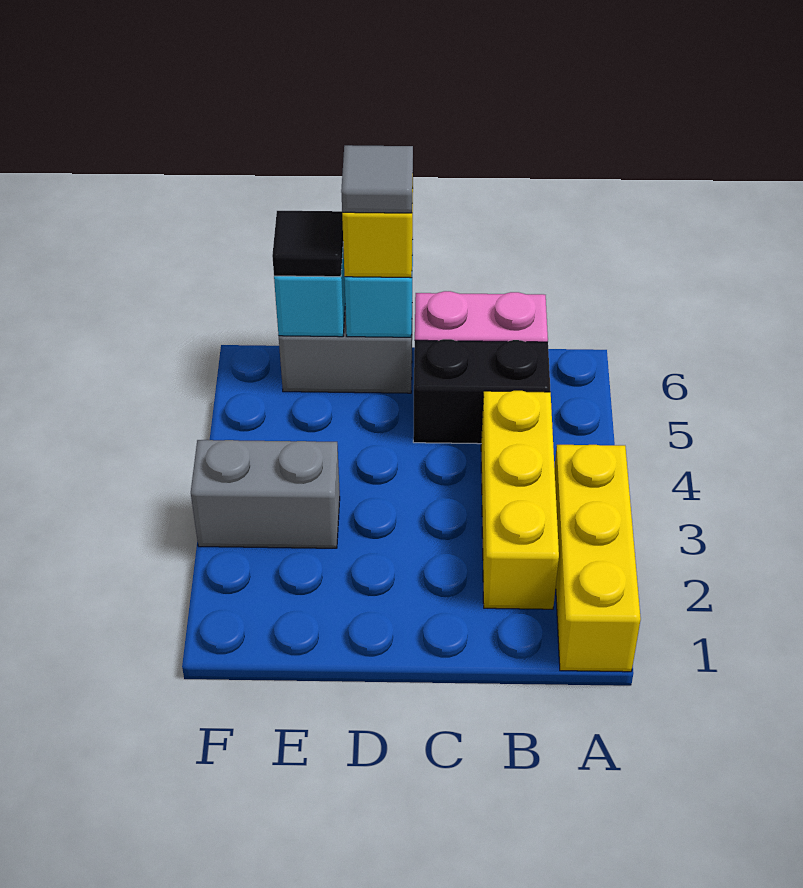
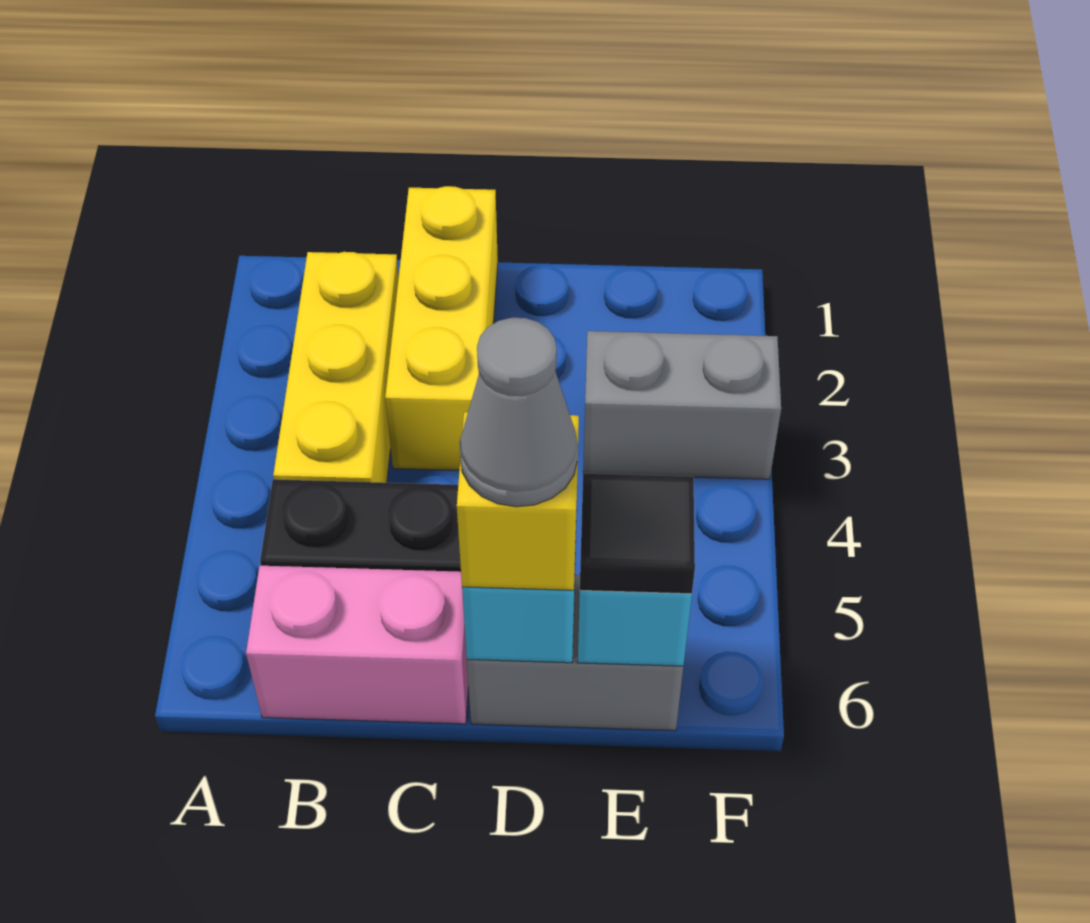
yellow brick A1:A3 level 1 -> yellow brick C1:C3 level 1
grey tile D6 level 4 -> grey cone D6 level 4

